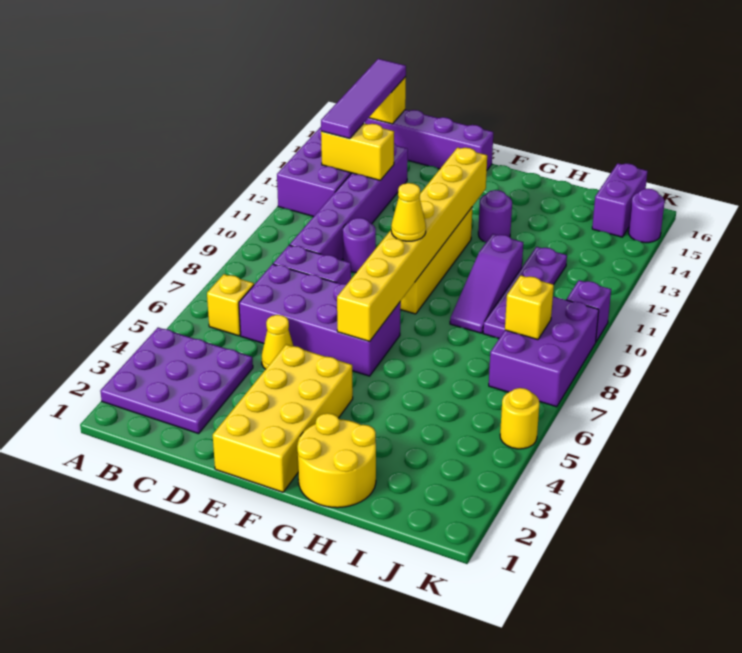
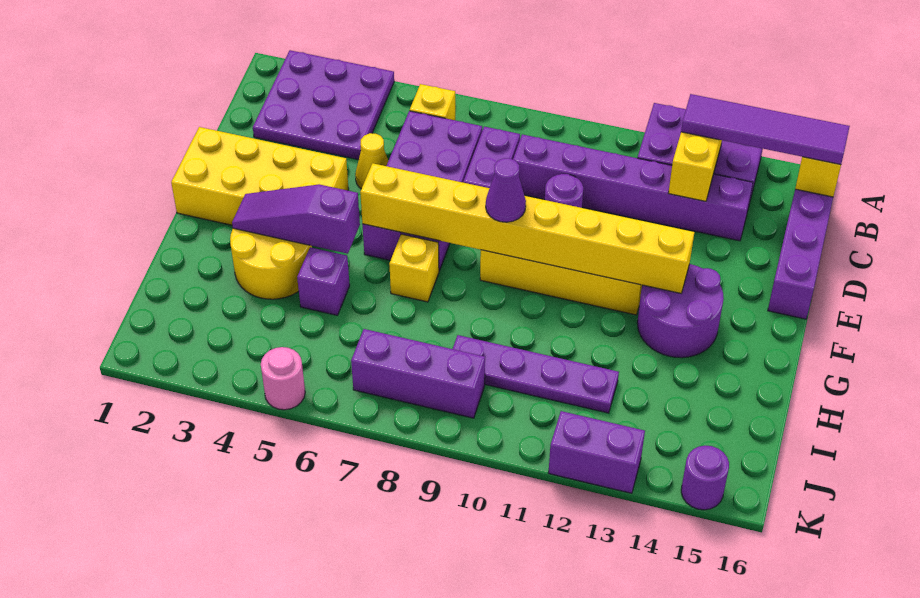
yellow cone F9 level 3 -> purple cone F9 level 3
yellow round brick G1:H2 level 1 -> yellow round brick G3:H4 level 1
purple round brick G13 level 1 -> purple round brick F13:G14 level 1
purple slope H9:H11 level 1 top 11 -> purple slope G3:G5 level 2 top 5
purple brick J7:K9 level 1 -> purple brick J7:J9 level 1
yellow brick J8 level 2 -> yellow brick G7 level 1
purple brick J15:J16 level 1 -> purple brick K12:K13 level 1
yellow round brick K5 level 1 -> pink round brick K5 level 1
purple brick K10 level 1 -> purple brick H5 level 1

